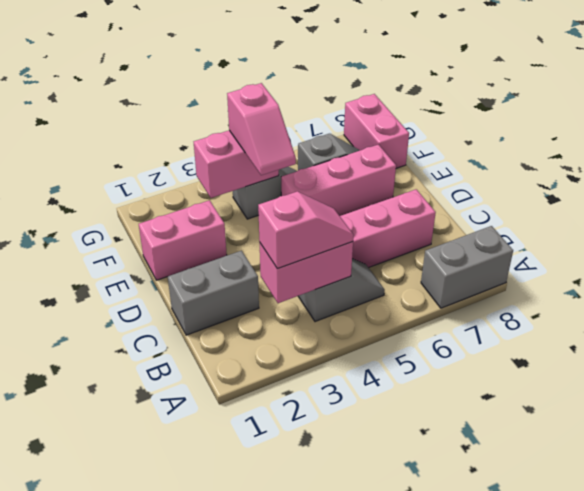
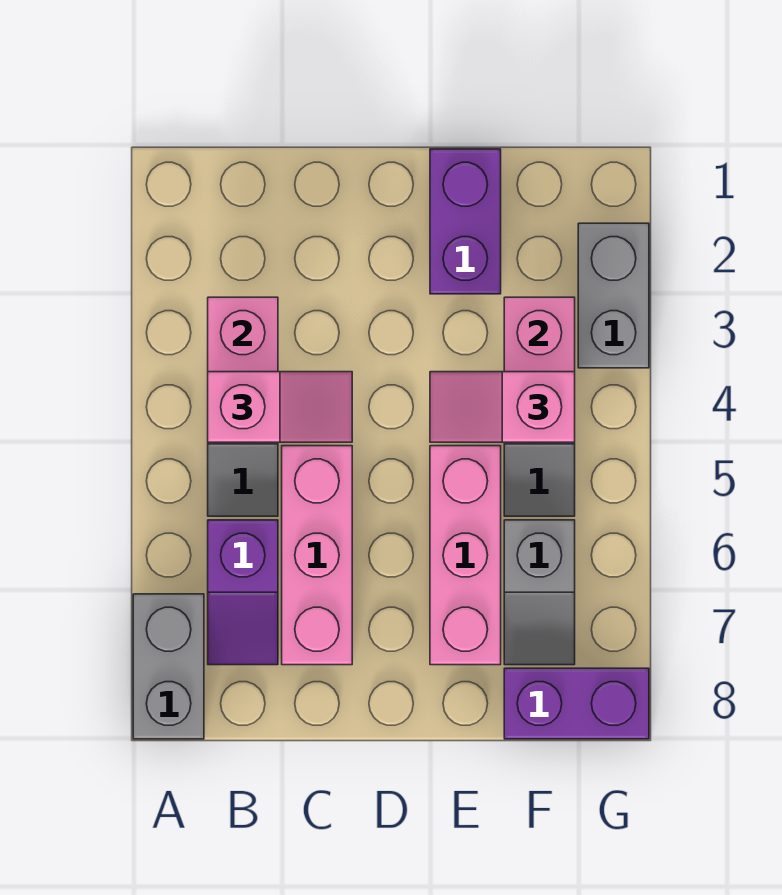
pink slope B3:B4 level 3 top 3 -> pink slope B4:C4 level 3 top B
none -> purple slope B6:B7 level 1 top 6
grey brick C1:C2 level 1 -> grey brick G2:G3 level 1
pink brick E1:E2 level 1 -> purple brick E1:E2 level 1
pink brick F8:G8 level 1 -> purple brick F8:G8 level 1

